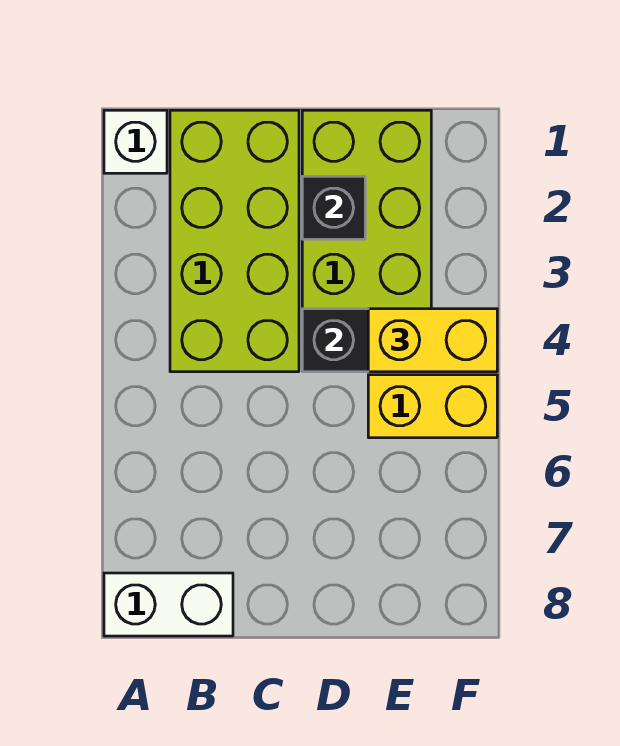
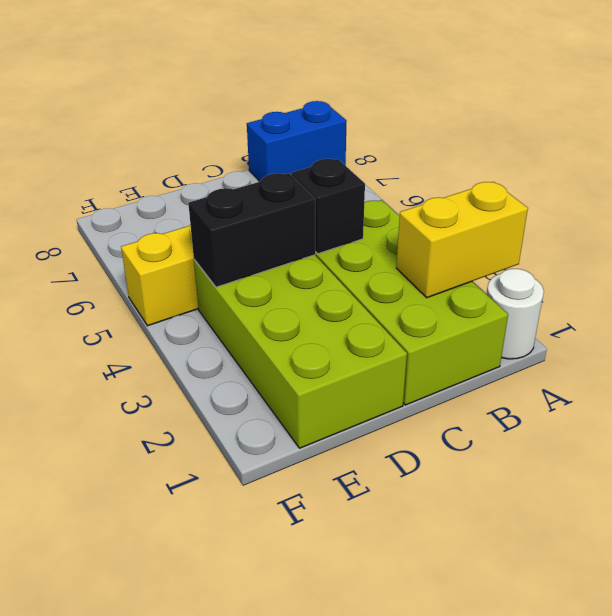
white brick A1 level 1 -> white round brick A1 level 1
white brick A8:B8 level 1 -> blue brick A8:B8 level 1
black brick D2 level 2 -> black brick C4 level 2
yellow brick E4:F4 level 3 -> yellow brick A2:B2 level 2

